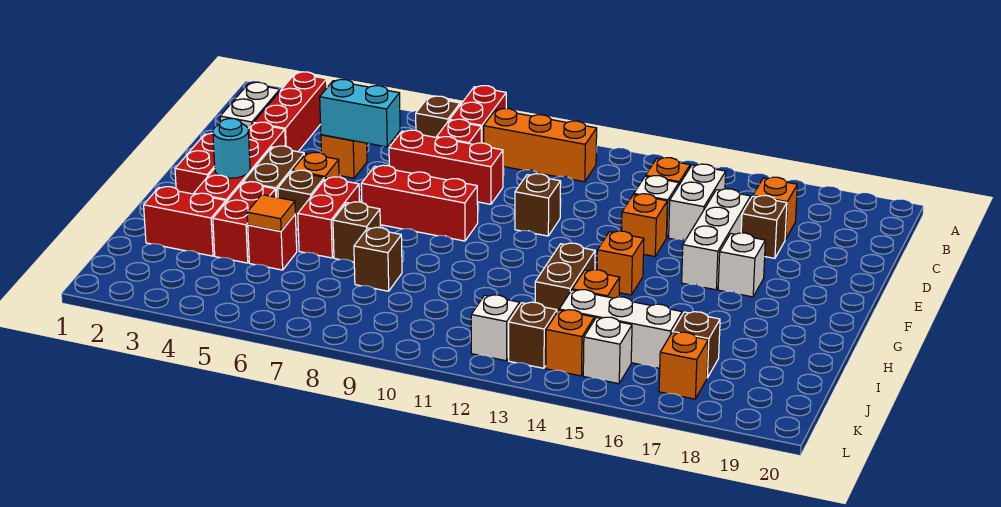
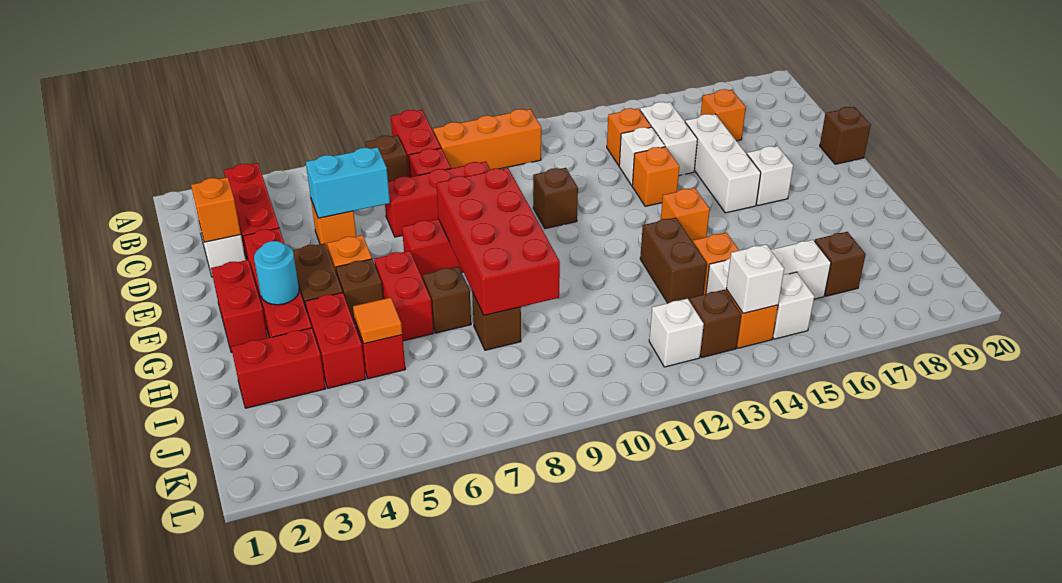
brown brick D17 level 1 -> brown brick E20 level 1
none -> red brick F8:I9 level 2
none -> white brick K14 level 2
orange brick K17 level 1 -> orange brick D2 level 2

